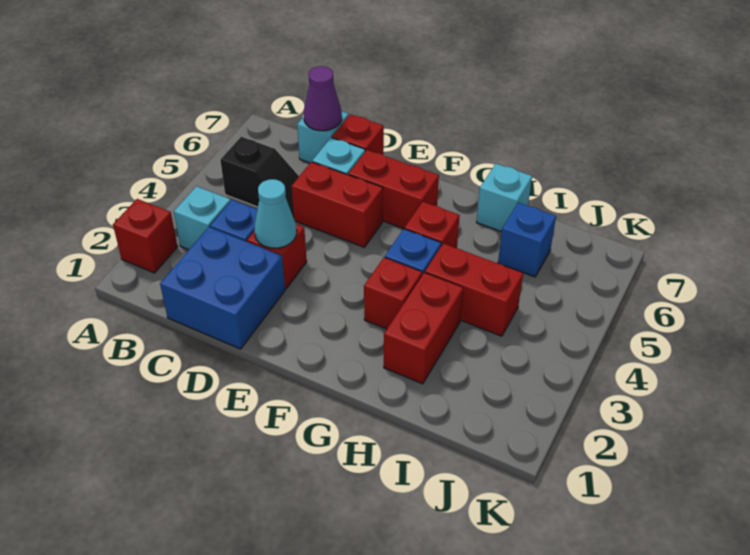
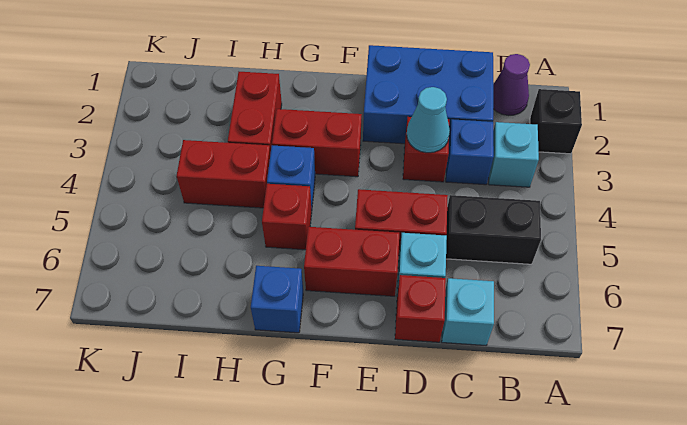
red brick A2 level 1 -> black brick A2 level 1
black slope B5:C5 level 1 top B -> black brick B5:C5 level 1
blue brick C1:D2 level 1 -> blue brick C1:E2 level 1
purple cone C7 level 2 -> purple cone B1 level 1
red brick G3 level 1 -> red brick F3:G3 level 1
cyan brick H7 level 1 -> none
blue brick I6 level 1 -> blue brick G7 level 1

